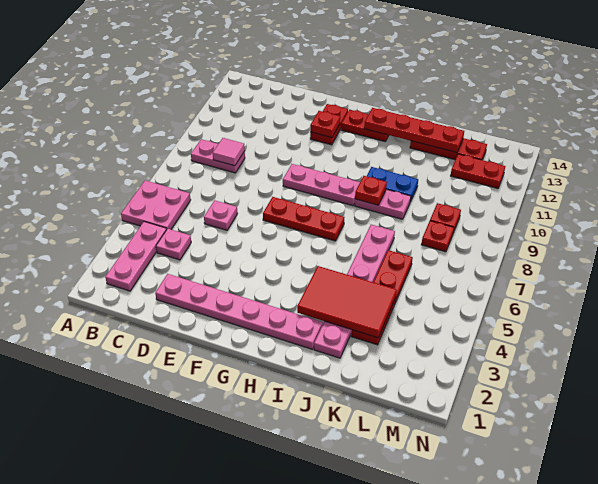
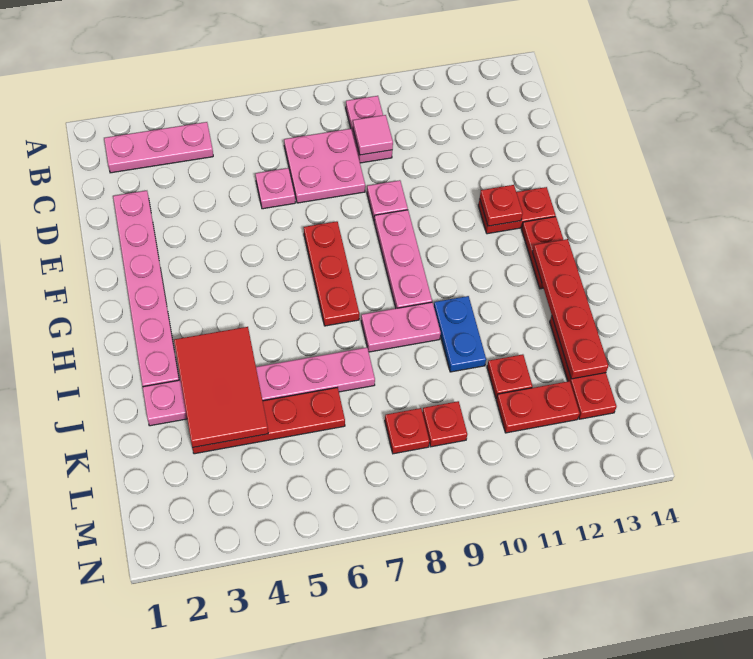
pink plate A5:B6 level 1 -> pink plate C7:D8 level 1
pink plate C4 level 1 -> pink plate E9 level 1
pink plate I9:J9 level 1 -> pink plate I8:I9 level 1
red plate I9 level 2 -> red plate K11 level 1
red plate L12:M12 level 1 -> red plate L11:L12 level 1

